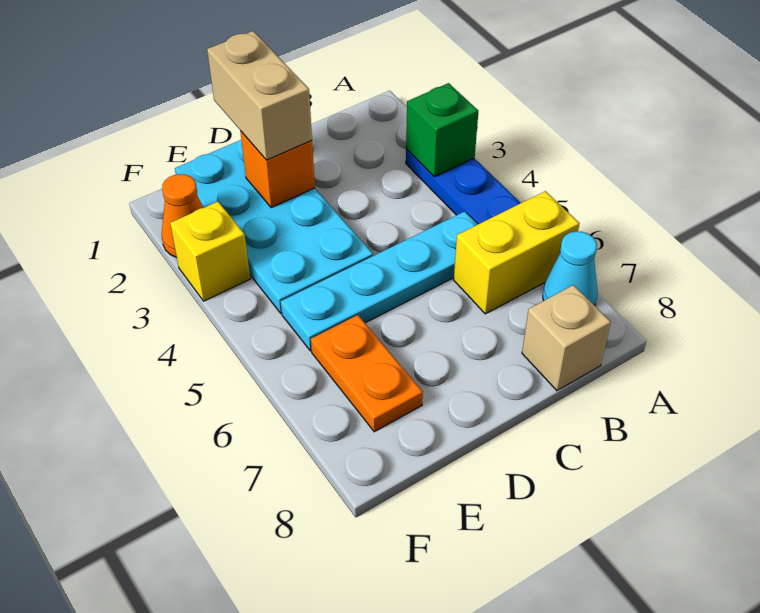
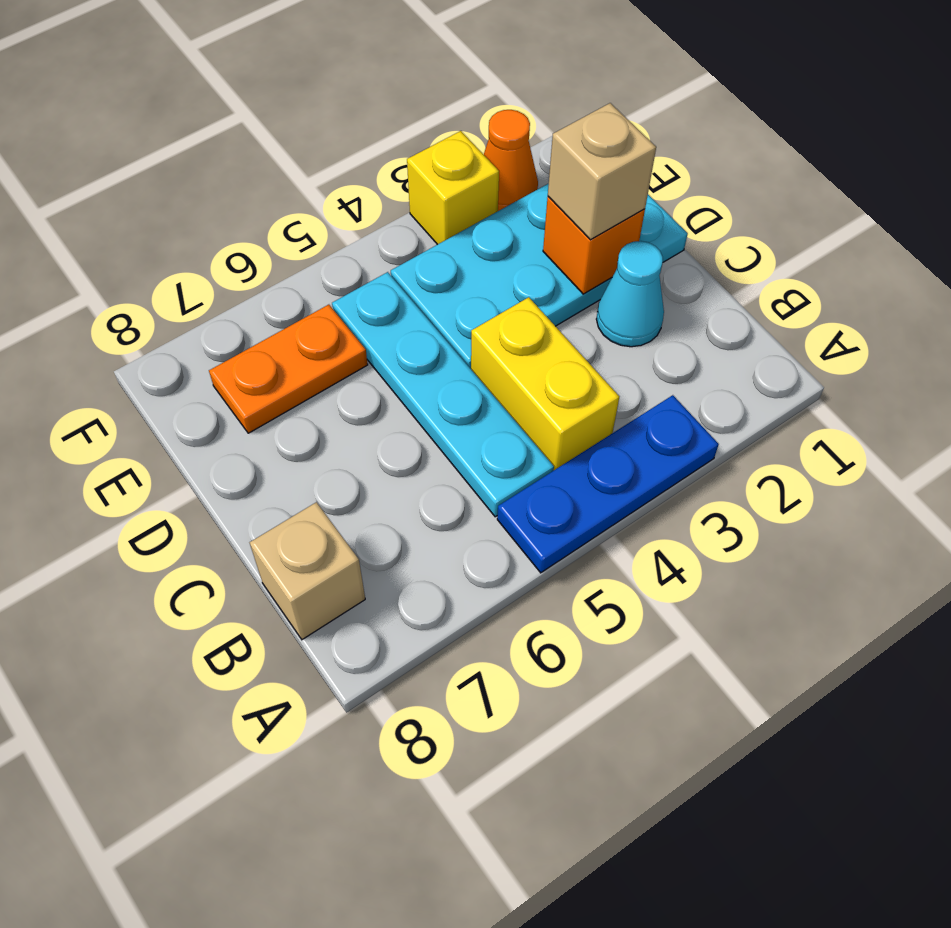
green brick A3 level 2 -> none
yellow brick A6:B6 level 1 -> yellow brick B4:C4 level 1
cyan cone A7 level 1 -> cyan cone C2 level 1
tan brick D1:D2 level 3 -> tan brick D2 level 3

